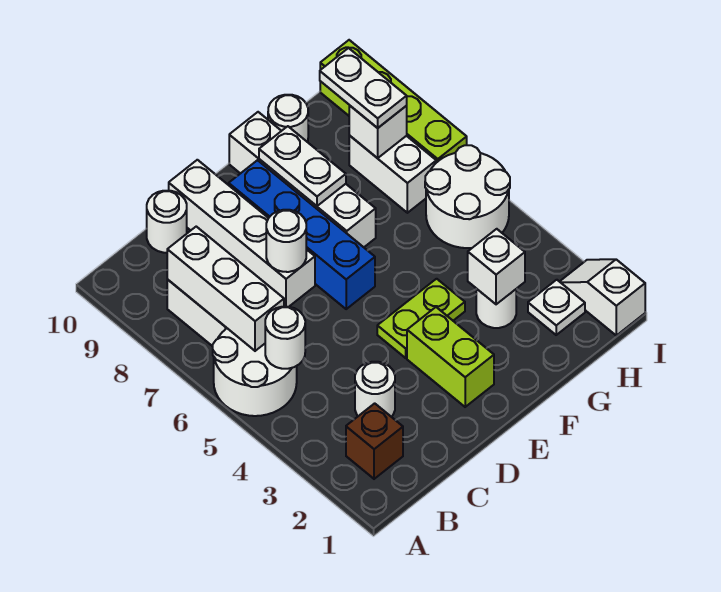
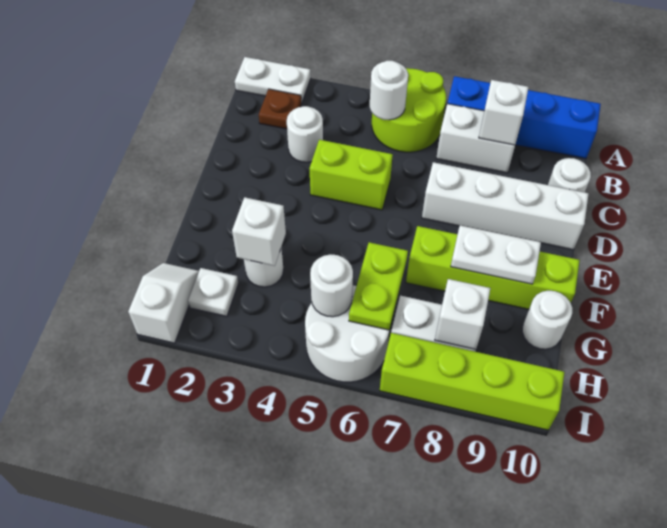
white round brick A5:B6 level 1 -> lime round brick A5:B6 level 1
brown brick B2 level 1 -> brown plate B2 level 1
white brick B6:B8 level 2 -> white brick B8 level 2
white round brick D7 level 2 -> white round brick H5 level 2
lime brick E2:E3 level 1 -> lime brick D4:D5 level 1
lime plate E4:F4 level 1 -> lime plate G6:H6 level 2
blue brick E6:E9 level 1 -> blue brick A7:A10 level 1
white brick F7:F10 level 1 -> lime brick F7:F10 level 1
white plate H8:H9 level 3 -> white plate A1:A2 level 1
white slope I1:I2 level 1 top 1 -> white slope H1:I1 level 1 top I

